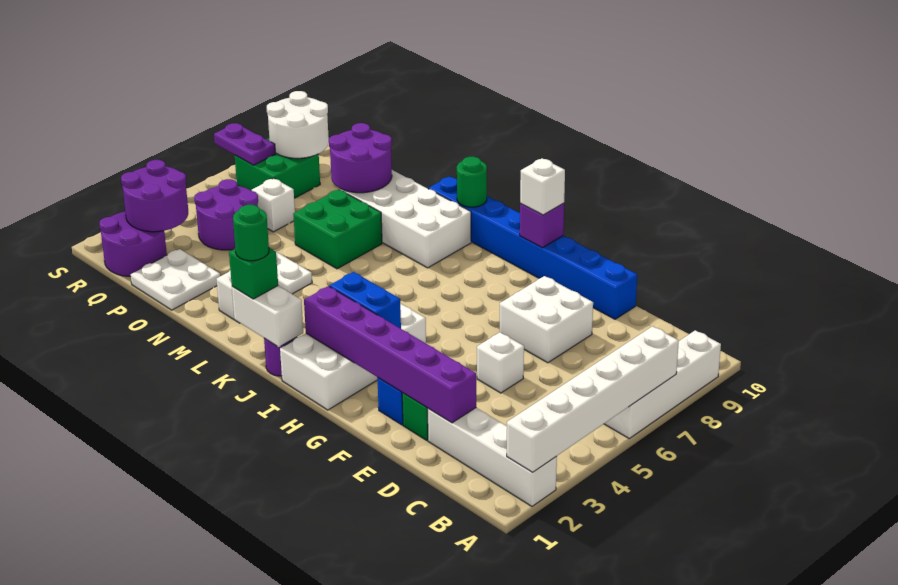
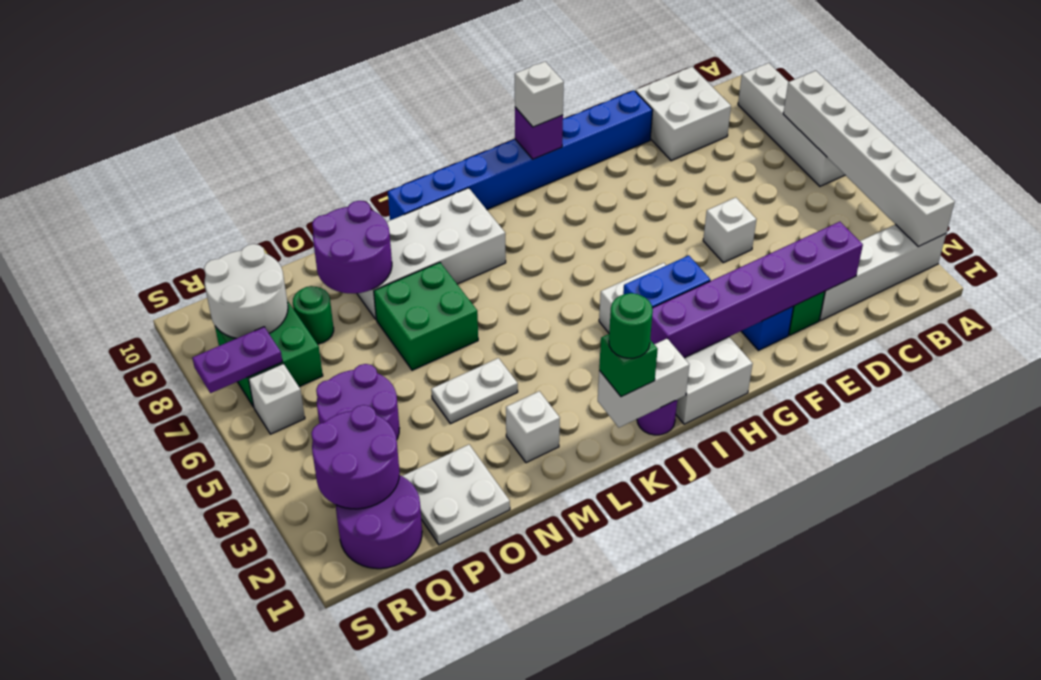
white brick E7:F8 level 1 -> white brick C9:D10 level 1
green round brick K10 level 2 -> green round brick P8 level 1
white brick P6 level 1 -> white brick R6 level 1

